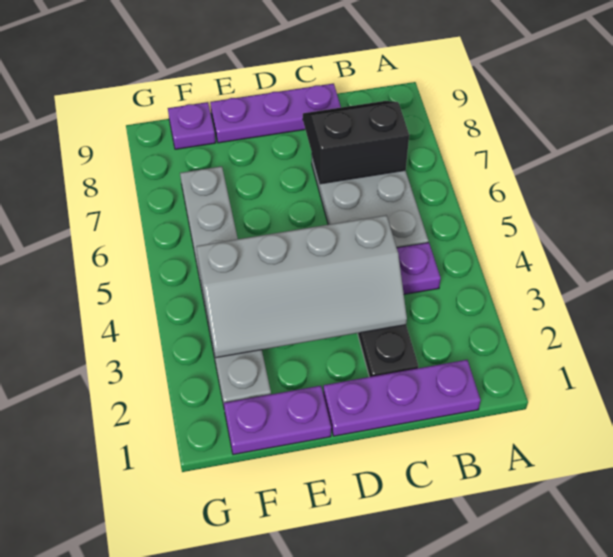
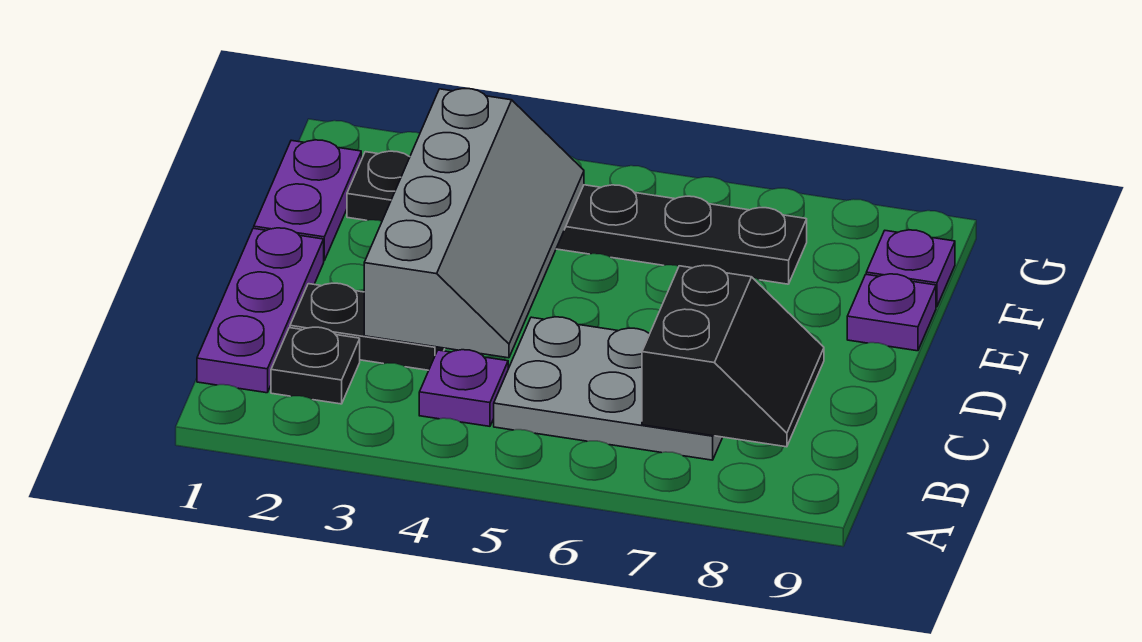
none -> black plate B2 level 1
grey slope C3:F4 level 2 top 4 -> grey slope C3:F4 level 2 top 3
purple plate C9:E9 level 1 -> purple plate E9 level 1
grey plate F2:F7 level 1 -> black plate F2:F7 level 1

